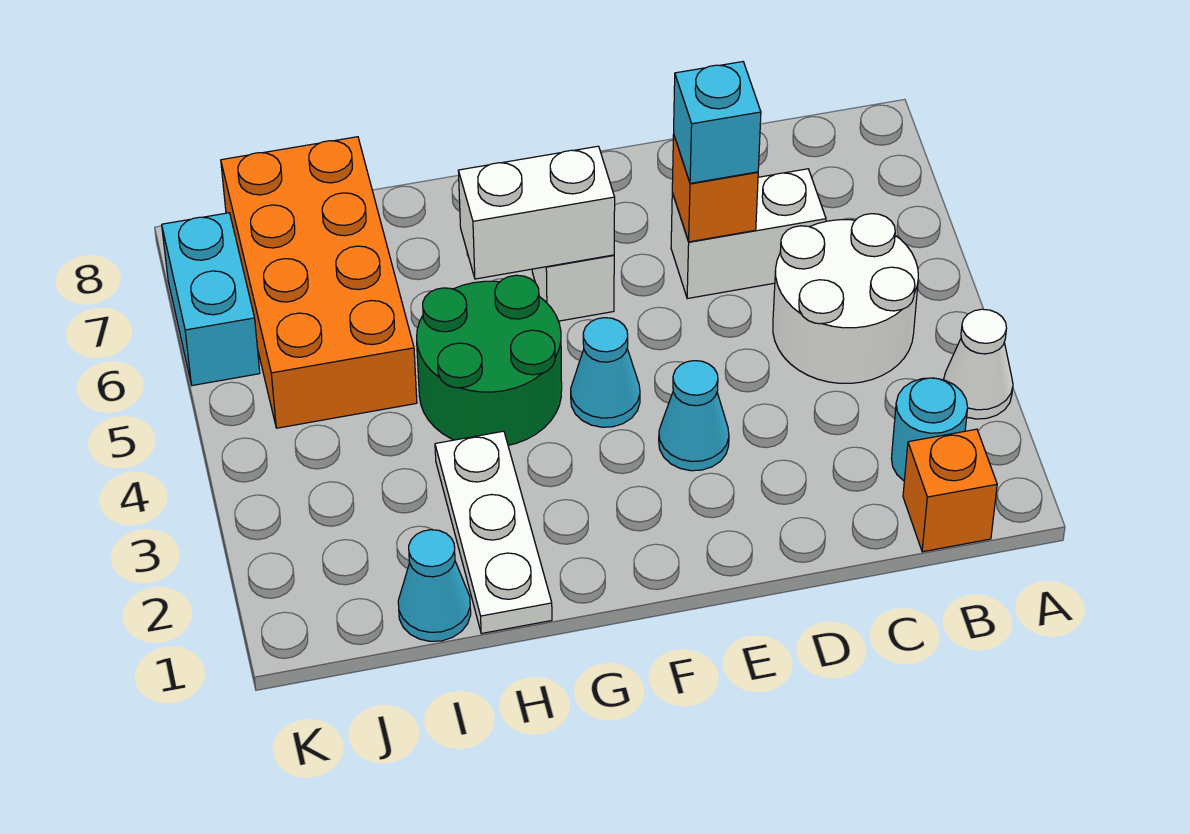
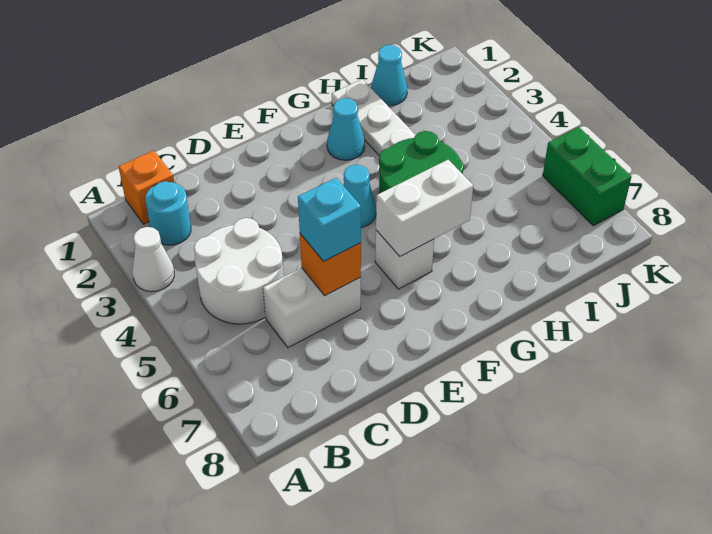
cyan cone E3 level 1 -> cyan cone G2 level 1
orange brick I5:J8 level 1 -> none
cyan brick K6:K7 level 1 -> green brick K6:K7 level 1

